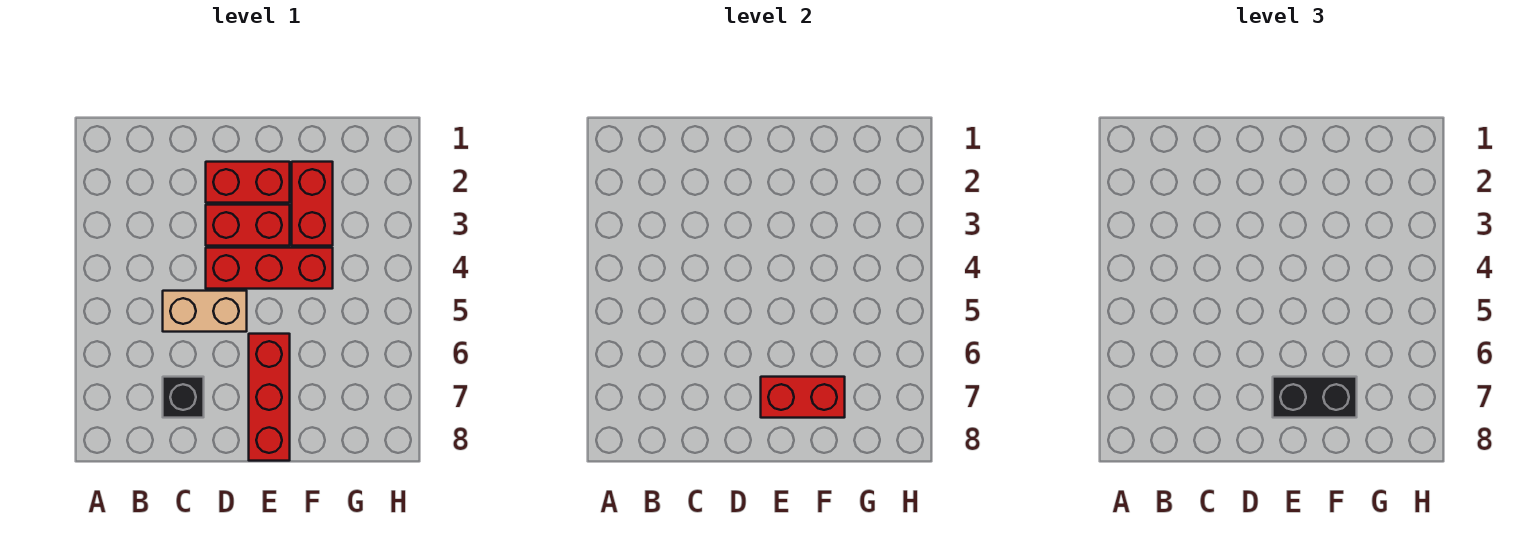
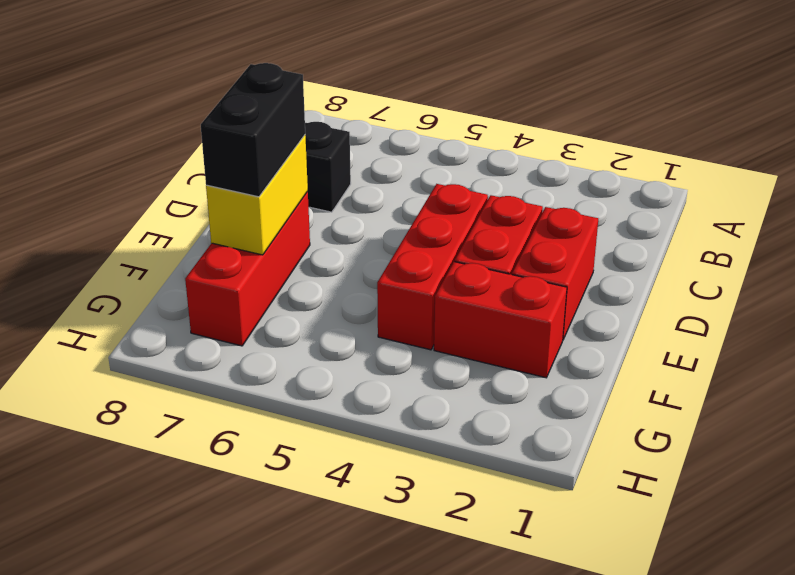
tan brick C5:D5 level 1 -> none
red brick E6:E8 level 1 -> red brick E7:G7 level 1
red brick E7:F7 level 2 -> yellow brick E7:F7 level 2

